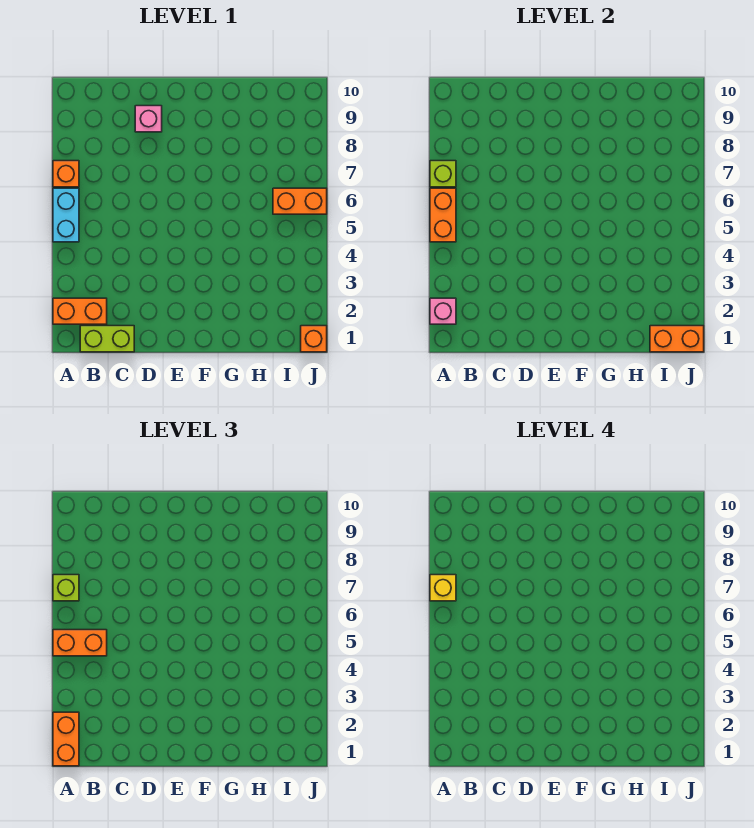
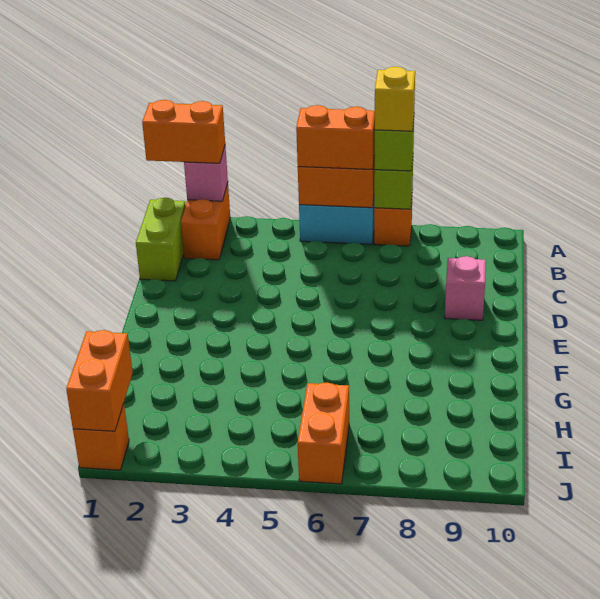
orange brick A5:B5 level 3 -> orange brick A5:A6 level 3

